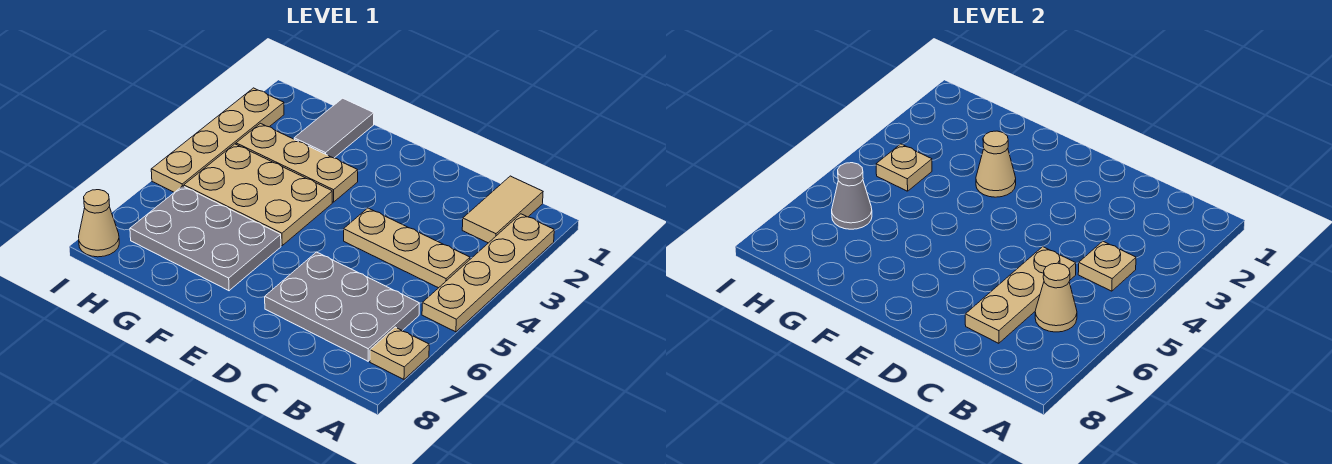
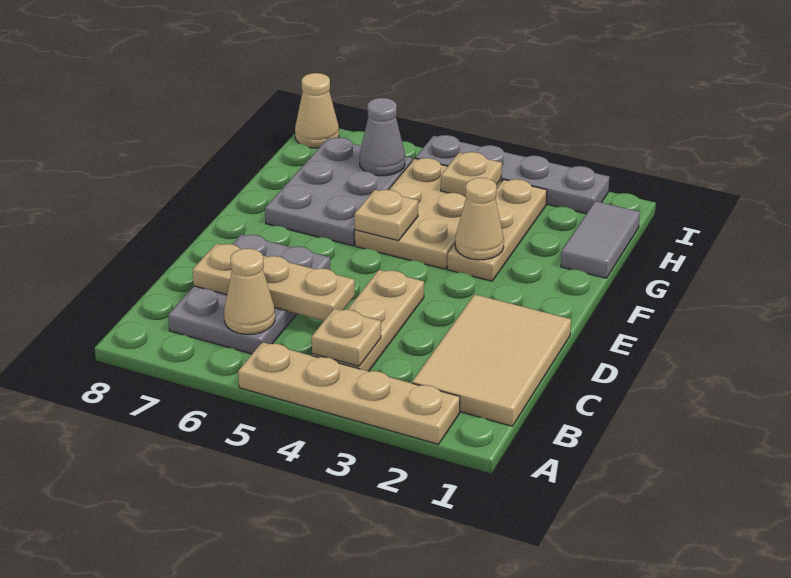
tan plate A7 level 1 -> tan plate F5 level 2
tan tile B1:B2 level 1 -> tan tile B1:D2 level 1
grey tile G1:G2 level 1 -> grey tile G1:H1 level 1
tan plate I2:I5 level 1 -> grey plate I2:I5 level 1

